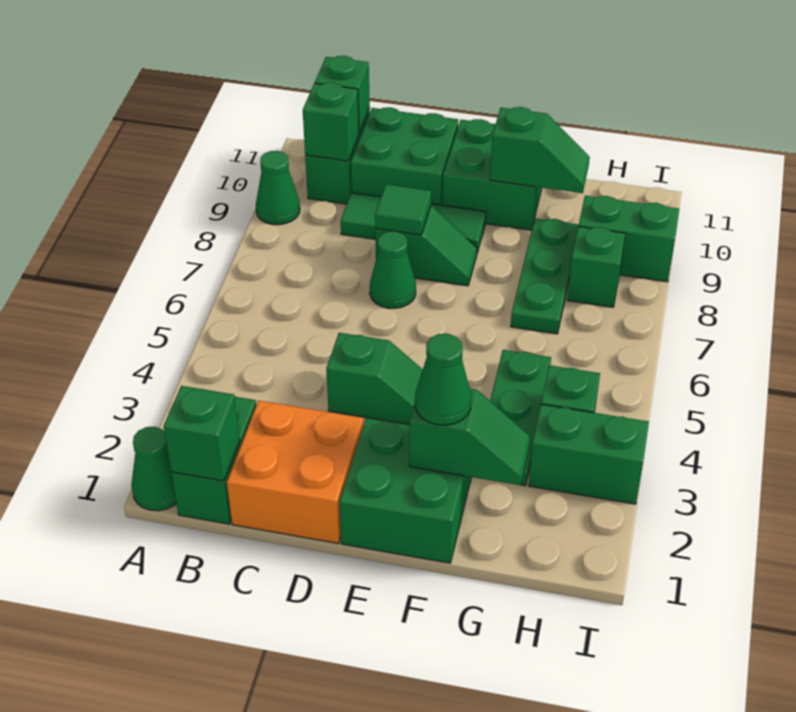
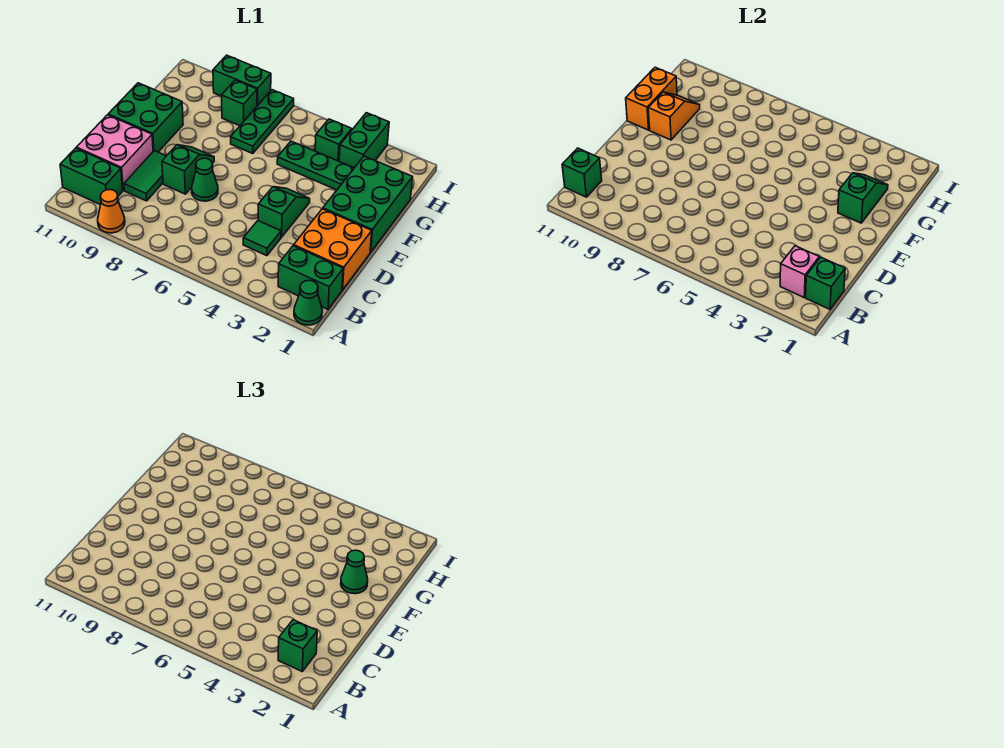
green cone A9 level 1 -> orange cone A9 level 1
none -> pink brick B2 level 2
green brick B10 level 2 -> green brick B2 level 3
green tile C9:E9 level 1 -> green tile C9:D9 level 1
green brick C10:D11 level 1 -> pink brick C10:D11 level 1
green tile D8 level 2 -> green tile C4 level 1
green brick E1:F2 level 1 -> green brick E1:G2 level 1
green slope F10:G10 level 2 top F -> orange slope F10:G10 level 2 top F
none -> orange brick F11:G11 level 2
green plate G7:G9 level 1 -> green plate G7:I7 level 1
green brick H9:I9 level 1 -> green brick I8:I9 level 1

